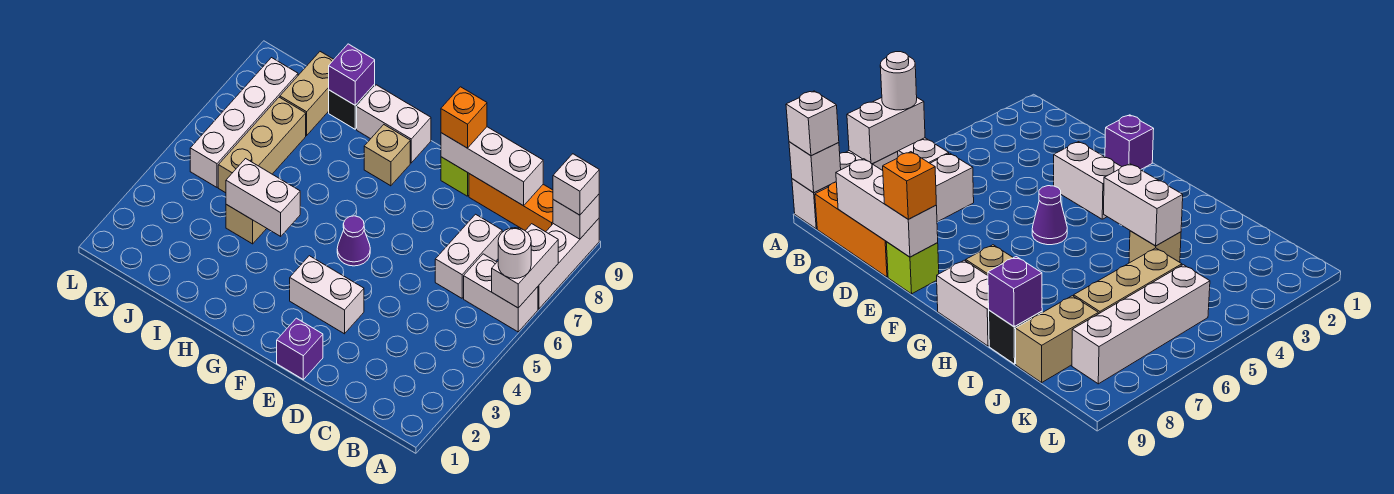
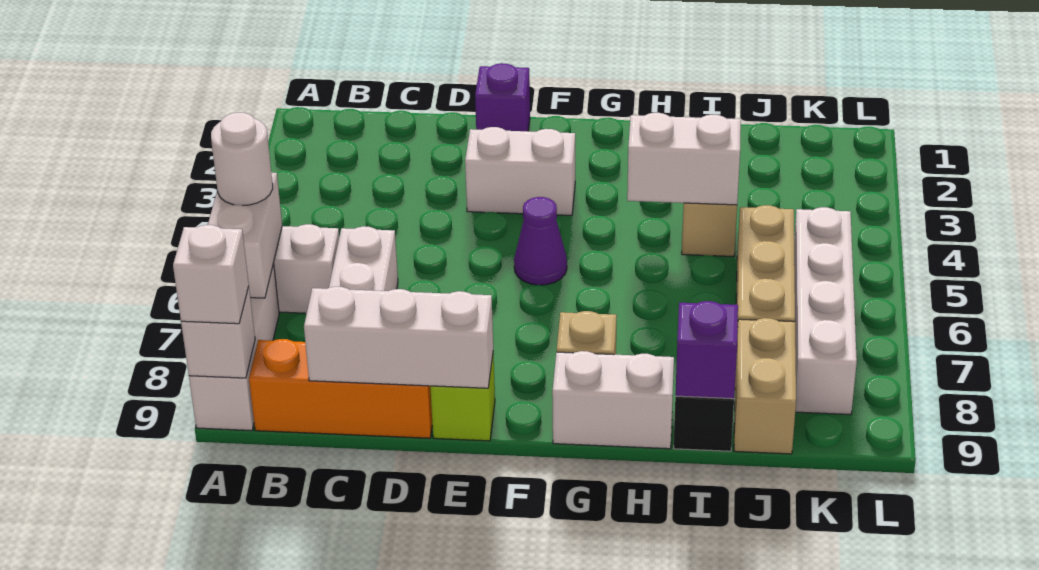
orange brick E9 level 3 -> none

